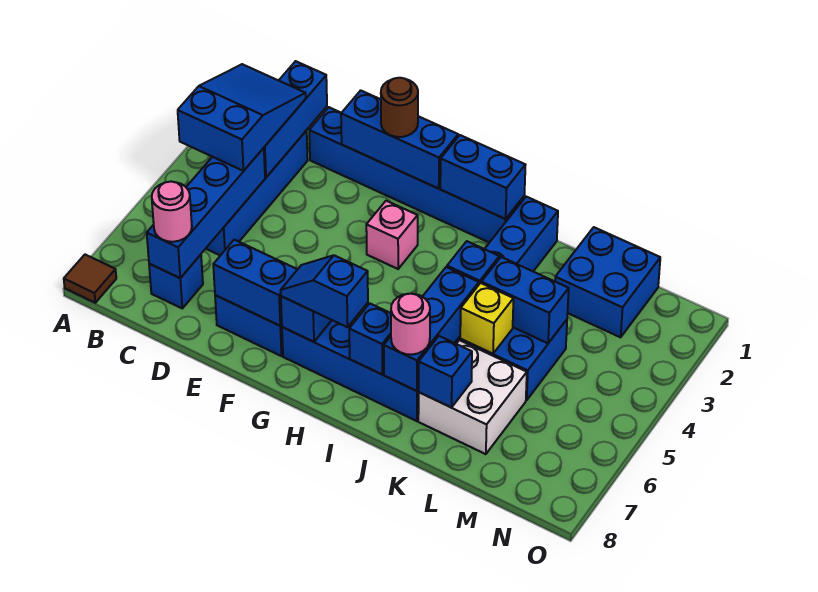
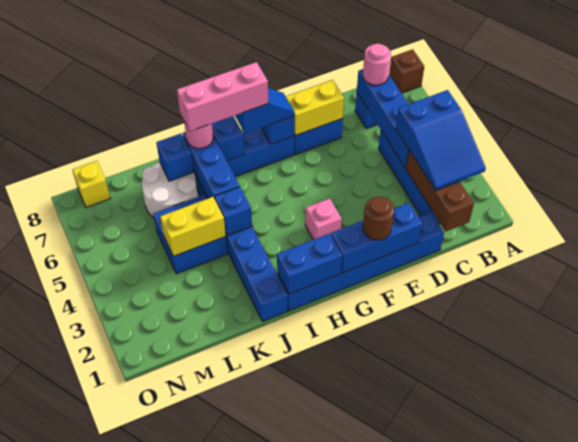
brown tile A8 level 1 -> brown brick A8 level 1
blue brick C1:C3 level 2 -> brown brick C1:C3 level 2
blue brick E7:F7 level 2 -> yellow brick E7:F7 level 2
none -> pink brick H7:J7 level 4
blue brick K4:L4 level 2 -> yellow brick K4:L4 level 2
yellow brick K5 level 2 -> yellow brick N8 level 1
white brick K6:L7 level 1 -> white round brick K6:L7 level 1
blue brick L1:M2 level 1 -> none

